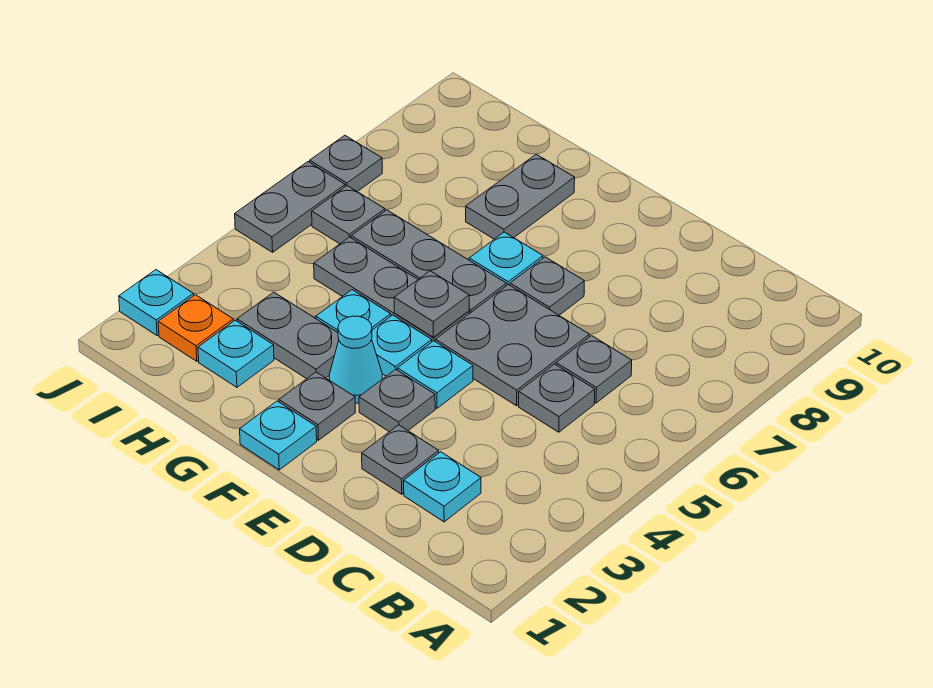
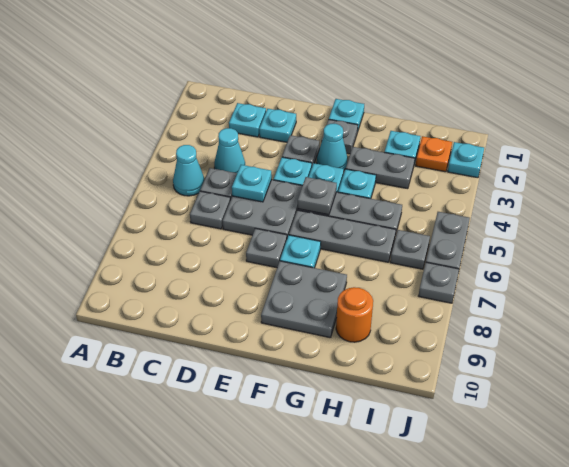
none -> cyan cone B5 level 1
none -> cyan cone C4 level 1
grey plate D2 level 1 -> cyan plate D2 level 1
none -> cyan plate D5 level 2
grey plate G8:G9 level 1 -> grey plate F8:G9 level 1
none -> orange round brick H9 level 1

